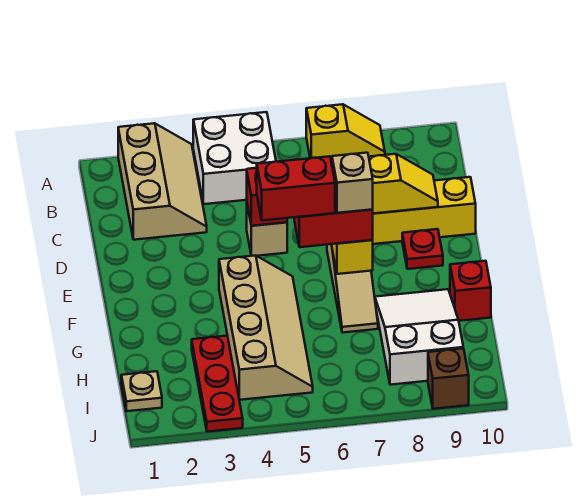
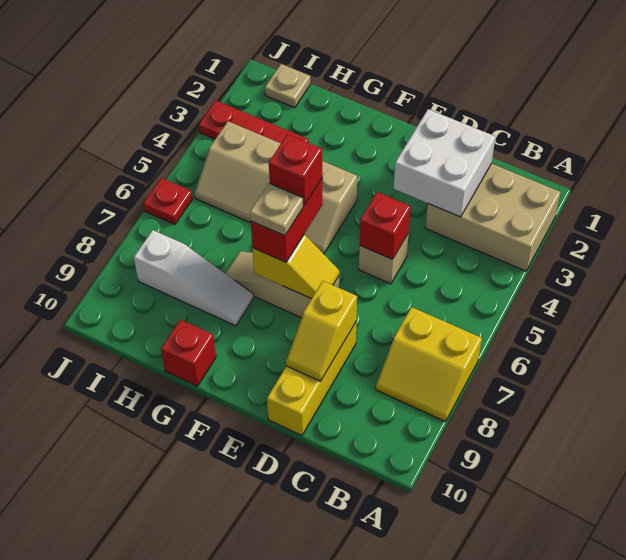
tan slope A2:C3 level 1 top 2 -> tan brick A2:C3 level 1
white brick A4:B5 level 1 -> white brick C2:D3 level 2
yellow slope A7:A8 level 1 top 7 -> yellow slope A7:B8 level 1 top 7
red plate E9 level 1 -> red plate J6 level 1
red brick F5:F6 level 4 -> red brick F6 level 4
tan brick F7 level 4 -> tan plate F7 level 4
white slope G8:I9 level 1 top I -> white slope G8:I8 level 1 top I
brown brick J9 level 1 -> none

